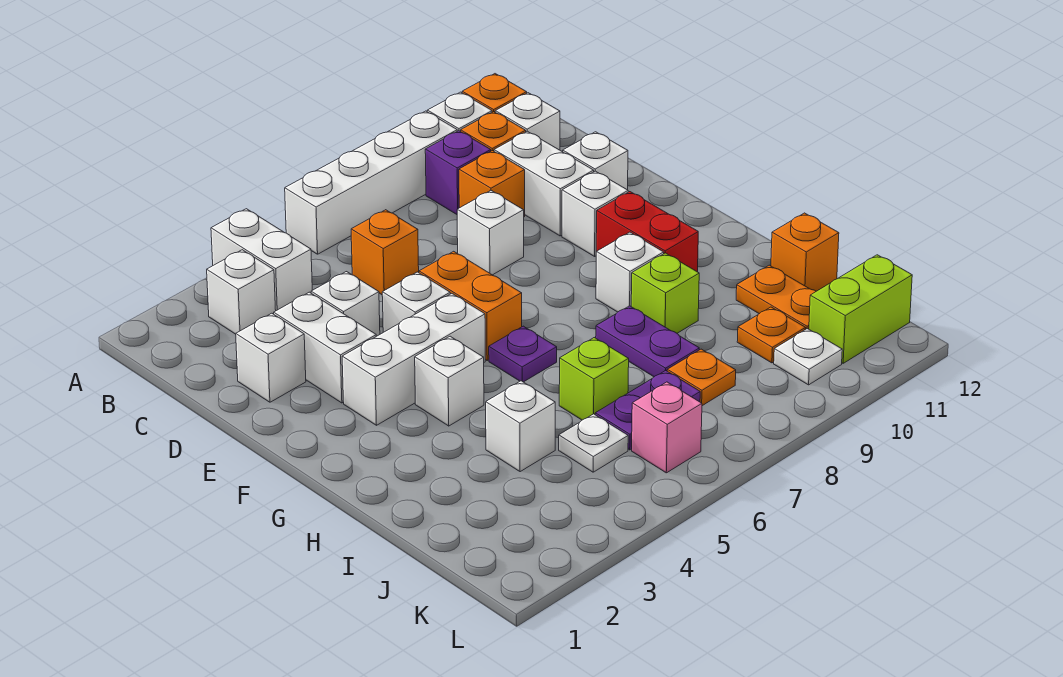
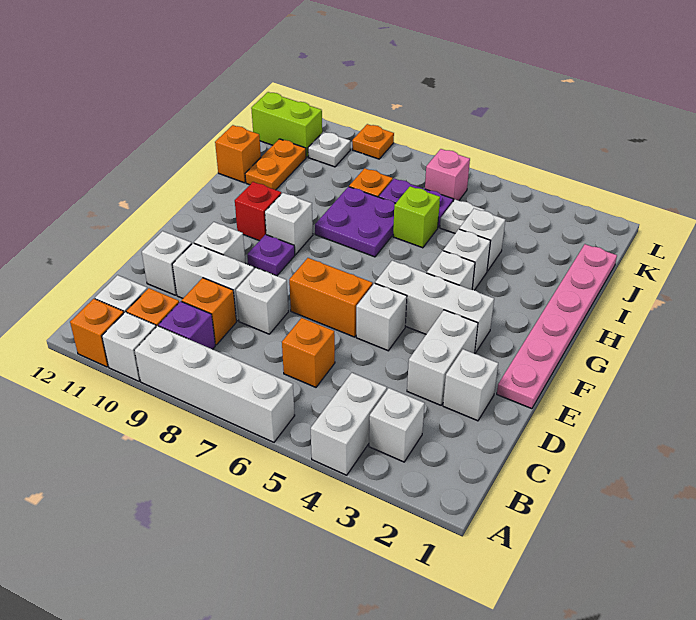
white brick C10:D10 level 1 -> white brick D9:D10 level 1
white brick D4 level 1 -> white brick H4 level 1
none -> pink plate E1:J1 level 1
orange brick E6:F6 level 1 -> orange brick E6:E7 level 1
red brick F10:G10 level 1 -> red brick G10 level 1
purple plate G6 level 1 -> purple plate F9 level 1
purple plate H8:I8 level 1 -> purple plate H7:I8 level 1
lime brick H9 level 1 -> none
orange plate J10 level 1 -> orange plate L9 level 1

